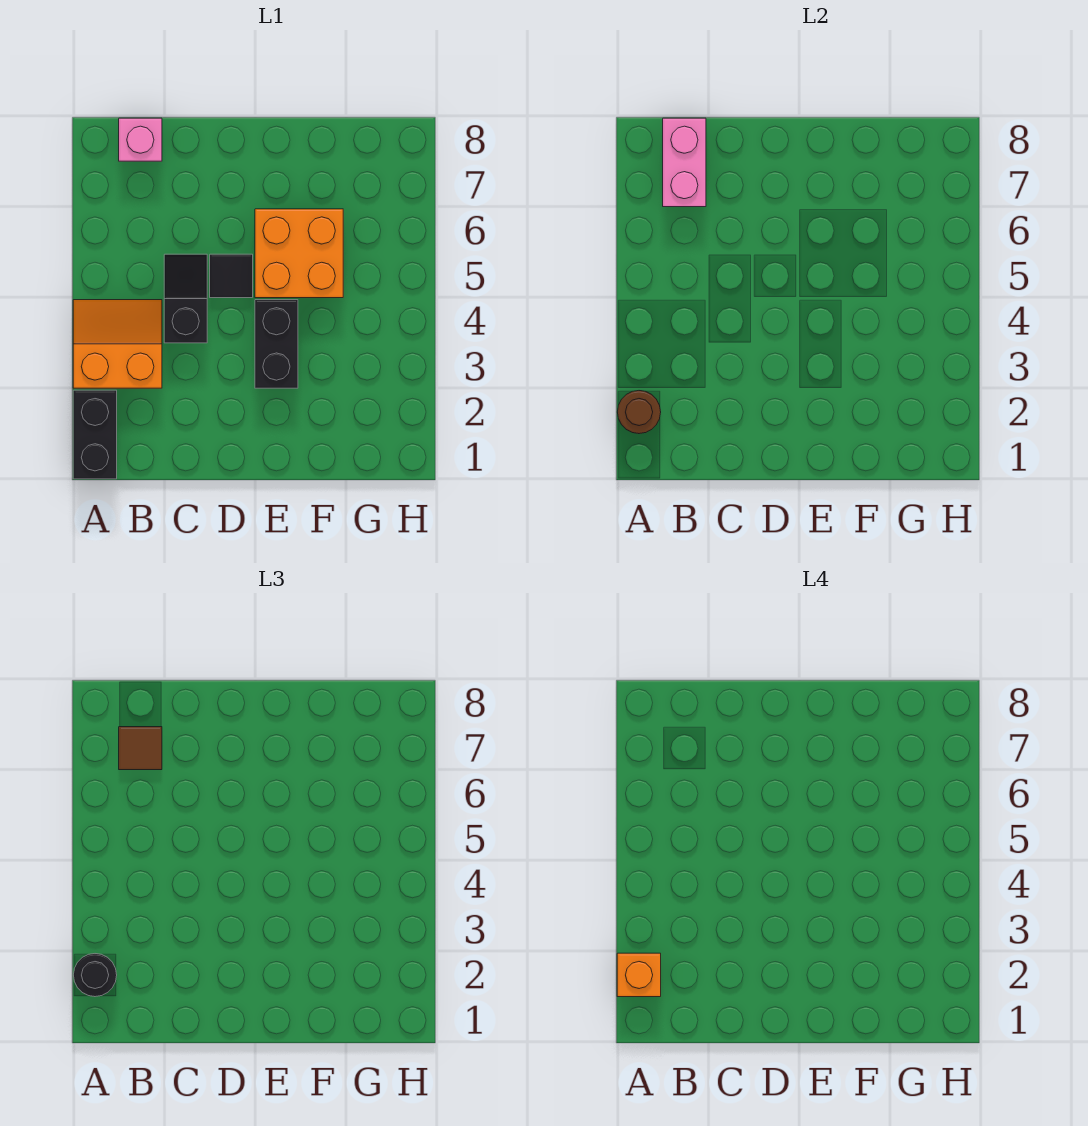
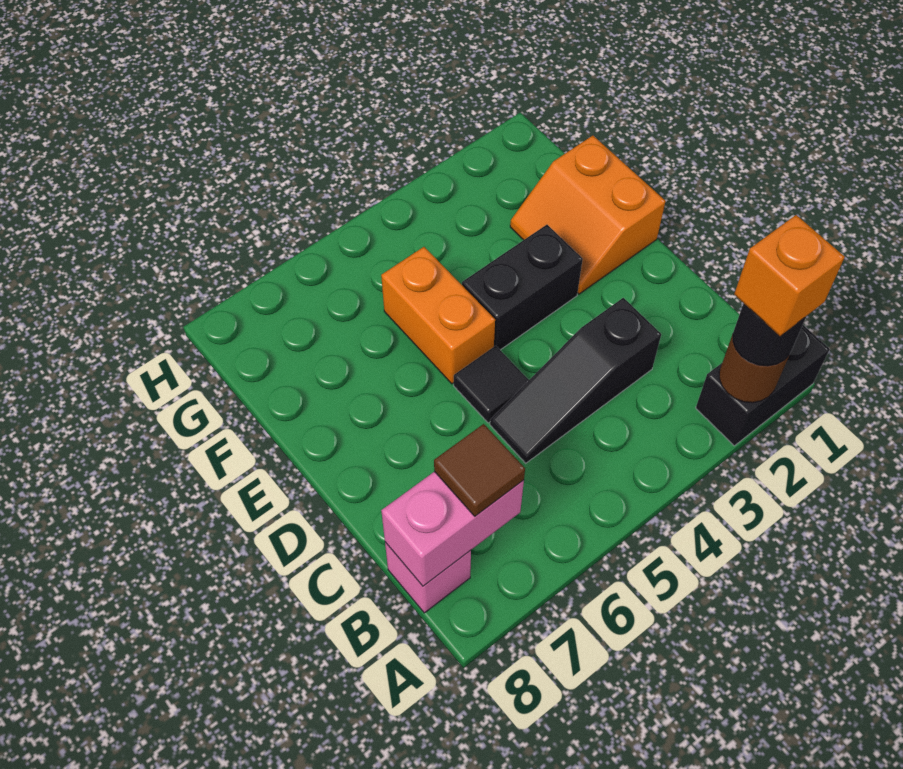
orange slope A3:B4 level 1 top 3 -> orange slope E1:F2 level 1 top 1
black slope C4:C5 level 1 top 4 -> black slope C3:C5 level 1 top 3
orange brick E5:F6 level 1 -> orange brick E5:F5 level 1

